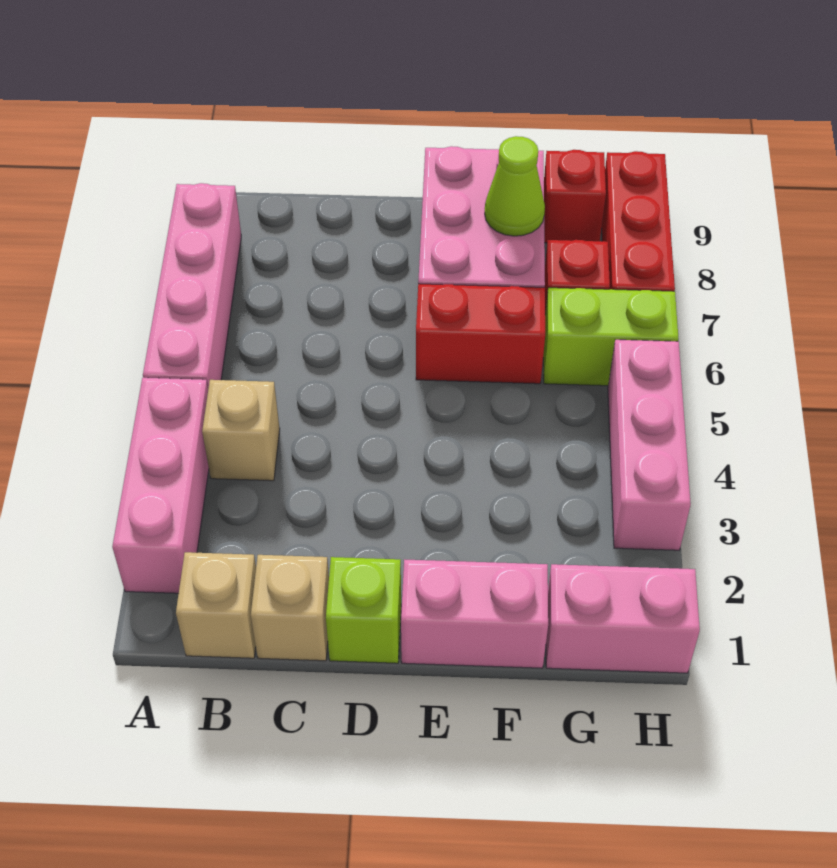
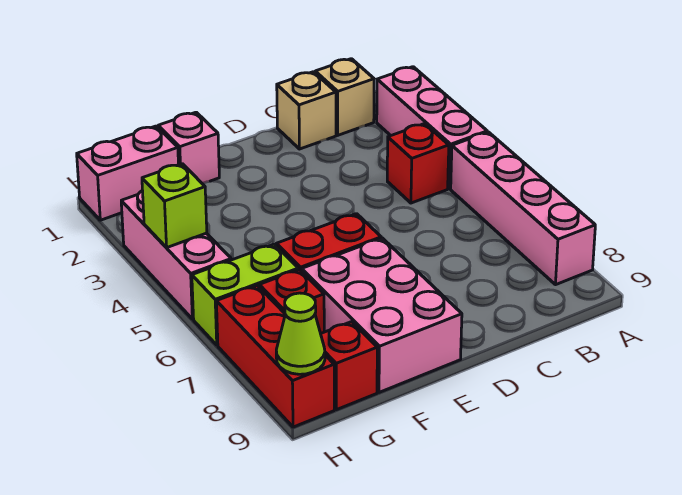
tan brick B4 level 1 -> red brick B4 level 1
lime brick D1 level 1 -> lime brick H4 level 2
pink brick E1:F1 level 1 -> pink brick F1 level 1
lime cone F8 level 2 -> lime cone H9 level 2

